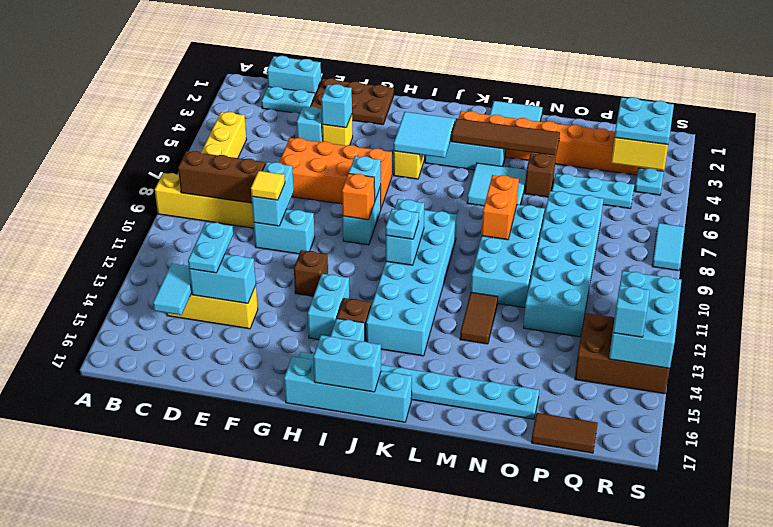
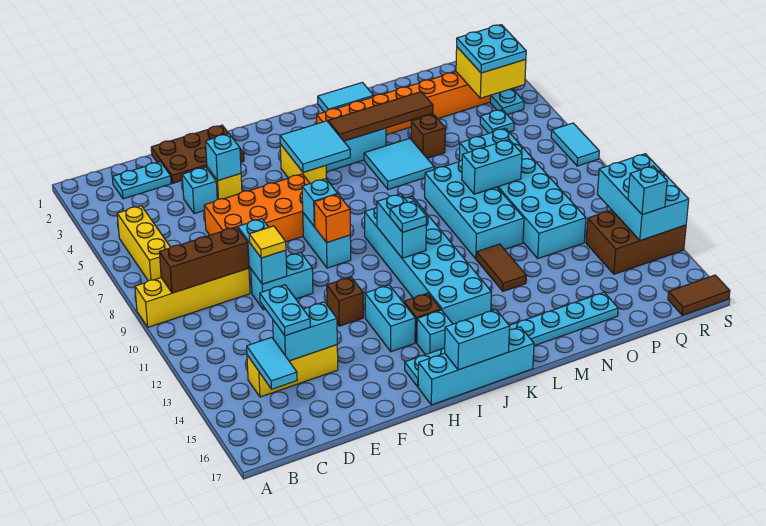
cyan brick C1:D1 level 1 -> cyan brick N9:O9 level 2
orange brick M8:M9 level 2 -> none
cyan plate O5:Q5 level 1 -> cyan plate Q5 level 1
brown tile P17:Q17 level 1 -> brown tile R17:S17 level 1

